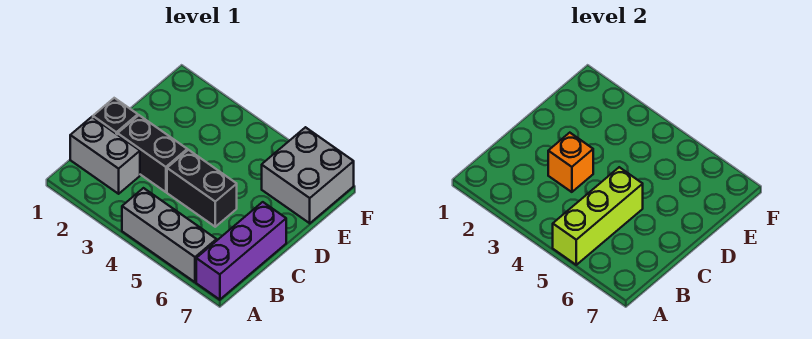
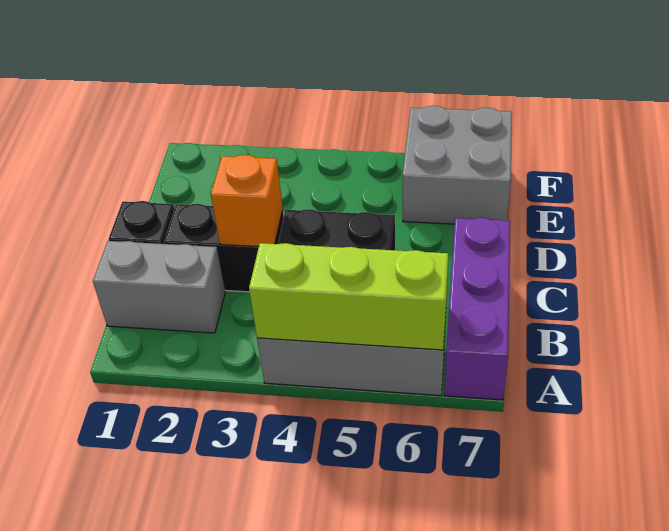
lime brick A5:C5 level 2 -> lime brick A4:A6 level 2

